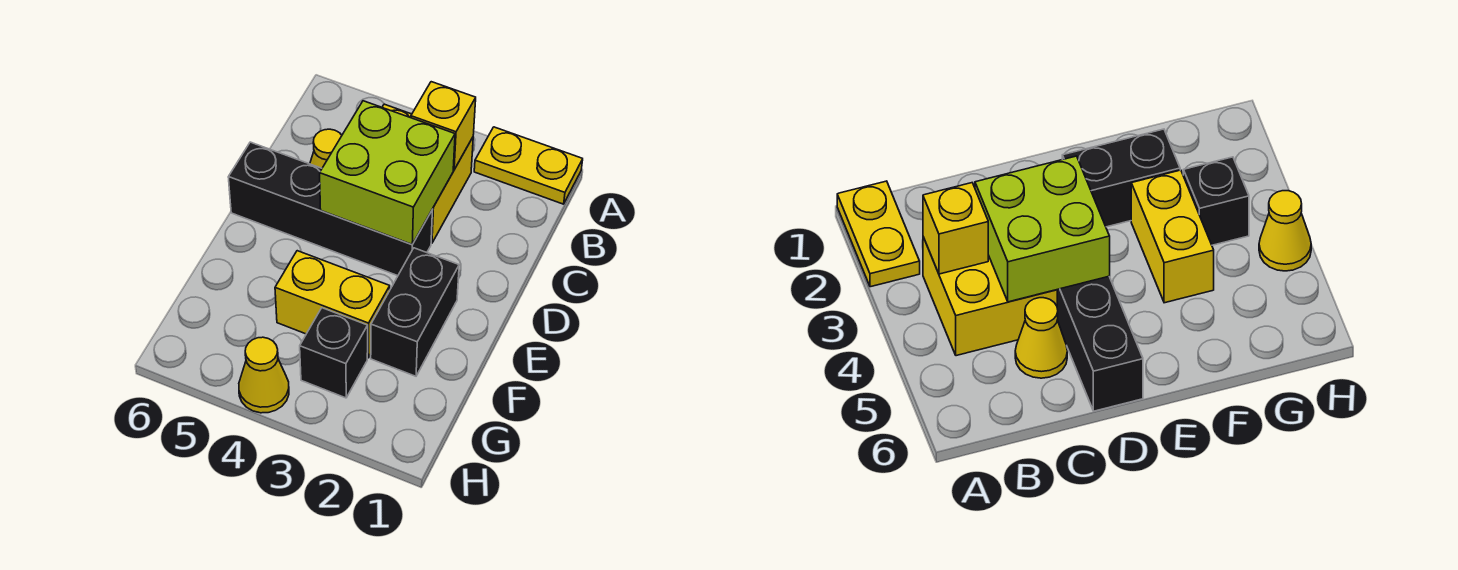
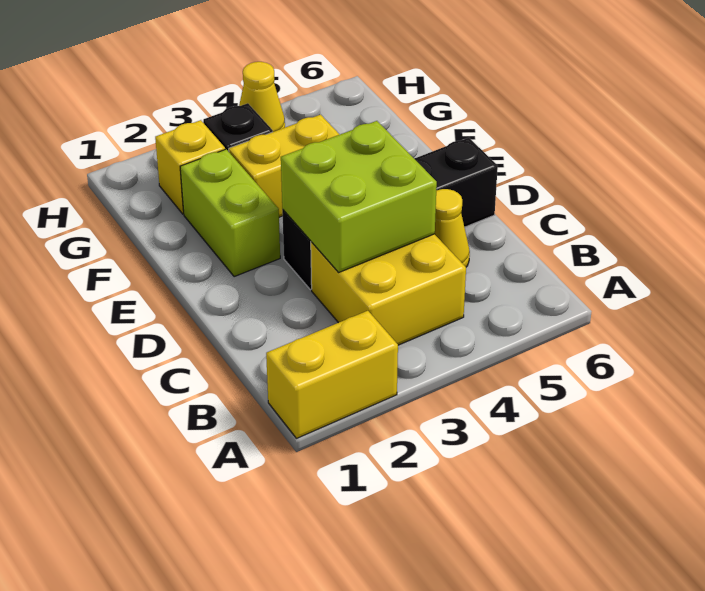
yellow plate A1:A2 level 1 -> yellow brick A1:A2 level 1
yellow brick B3 level 2 -> yellow brick G2 level 1
black brick E2:F2 level 1 -> lime brick E2:F2 level 1

